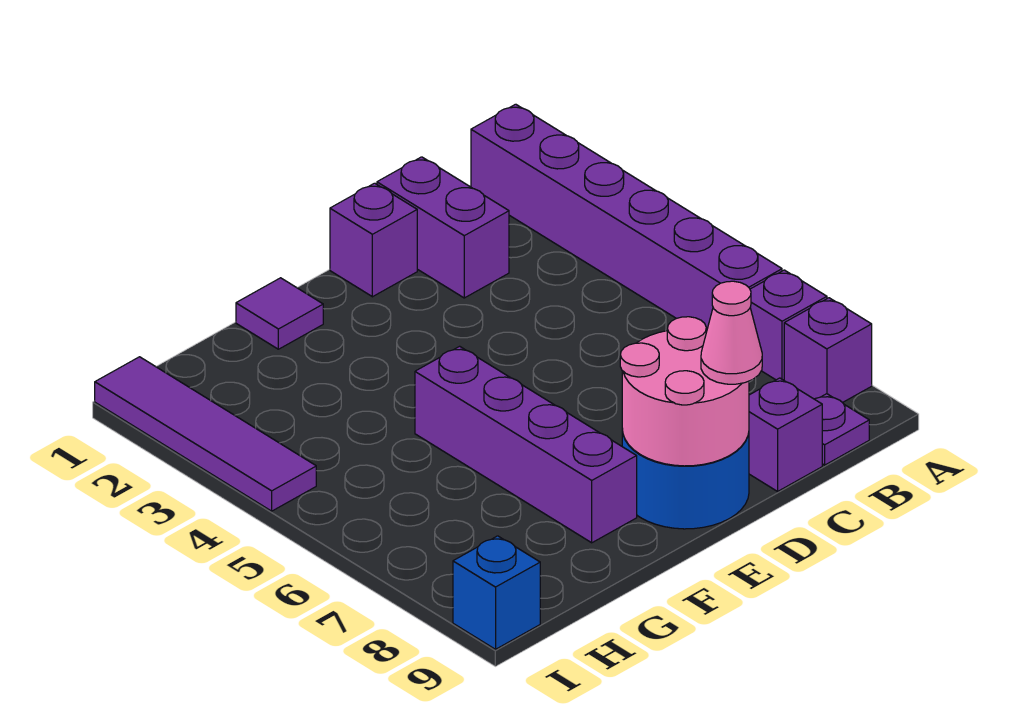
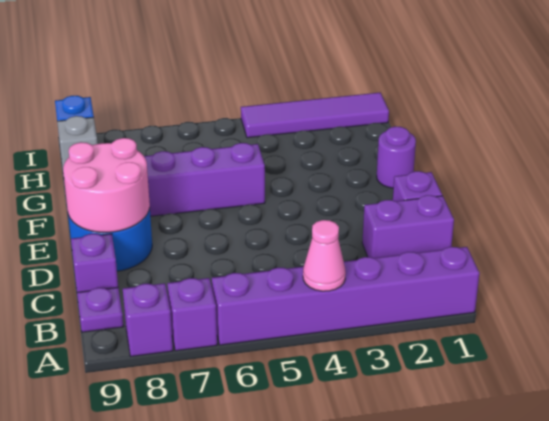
pink cone D9 level 3 -> pink cone A4 level 2
purple tile F1 level 1 -> purple round brick F1 level 1
none -> grey brick H9 level 1

